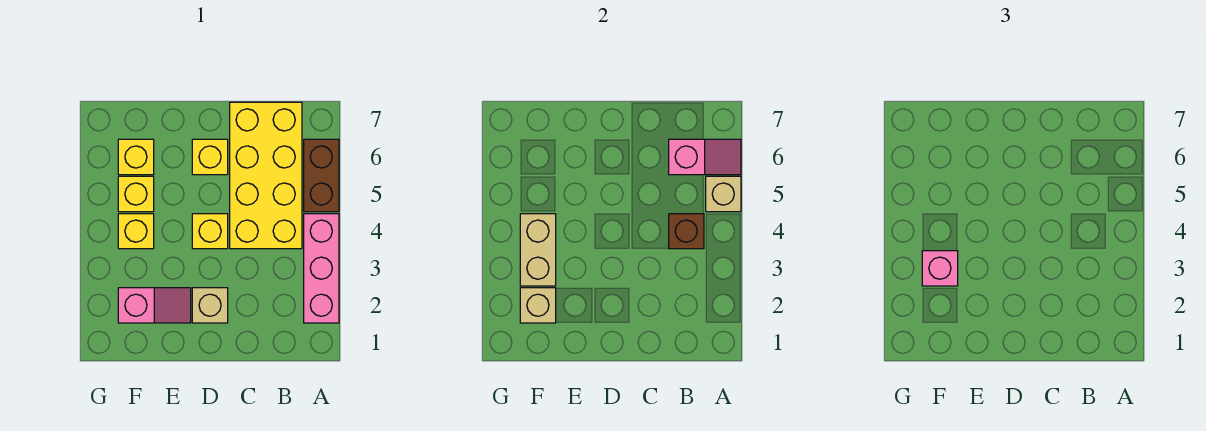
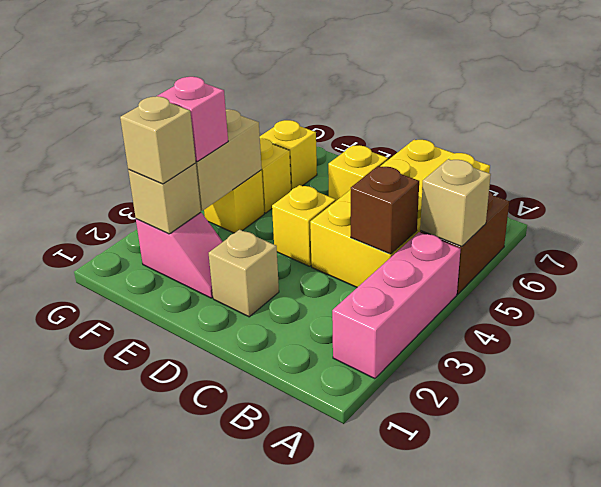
pink slope A6:B6 level 2 top B -> none
none -> tan brick F2 level 3

